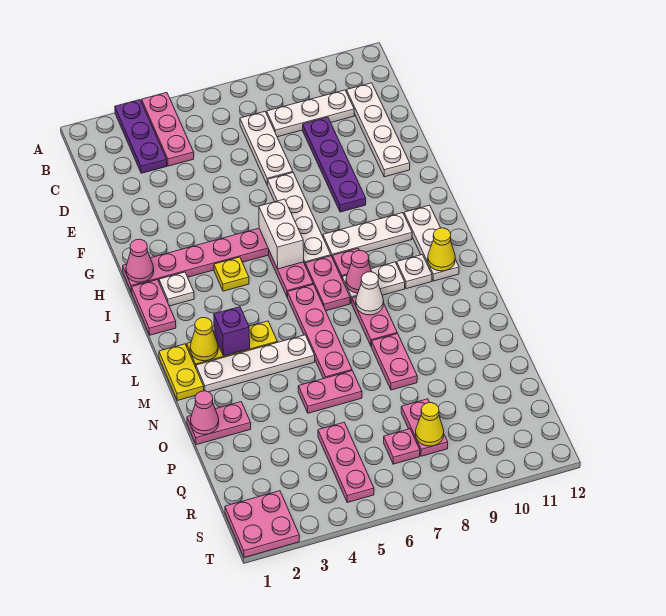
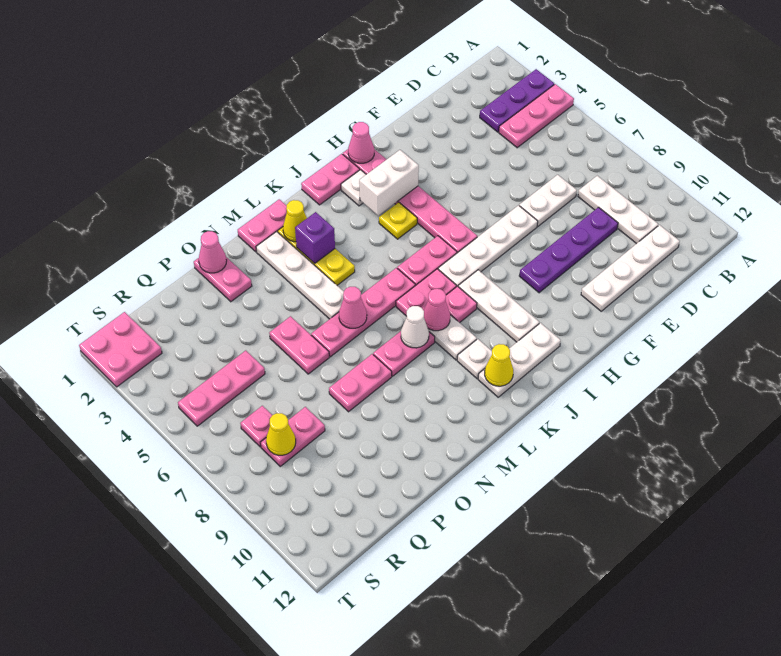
white plate C7:E7 level 1 -> white plate D7:E7 level 1
white brick H6:I6 level 2 -> white brick H3:I3 level 2
yellow plate L1:M1 level 1 -> pink plate L1:M1 level 1
none -> pink cone M6 level 2

